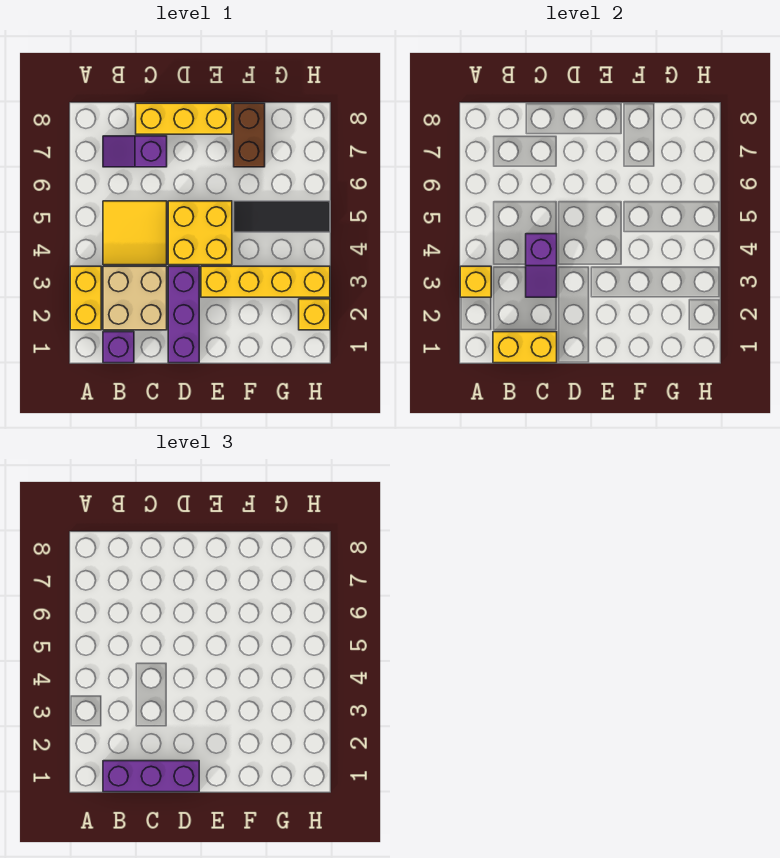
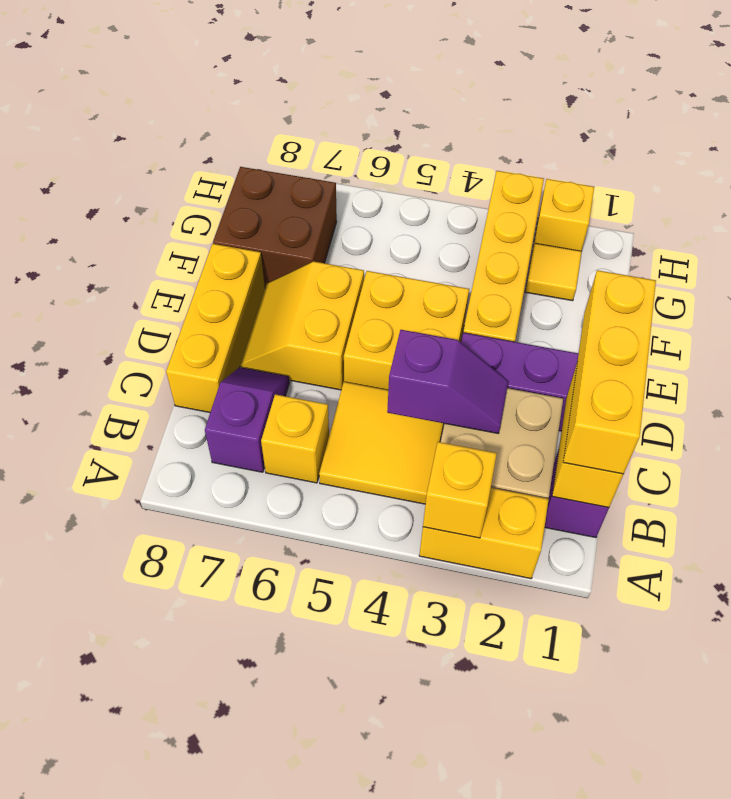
purple brick B1:D1 level 3 -> yellow brick B1:D1 level 3
none -> yellow brick B6 level 1
purple slope B7:C7 level 1 top C -> purple slope B7:C7 level 1 top B
none -> yellow slope D6:E7 level 1 top 6
black tile F5:H5 level 1 -> none
brown brick F7:F8 level 1 -> brown brick F7:G8 level 1
none -> yellow tile G2 level 1

